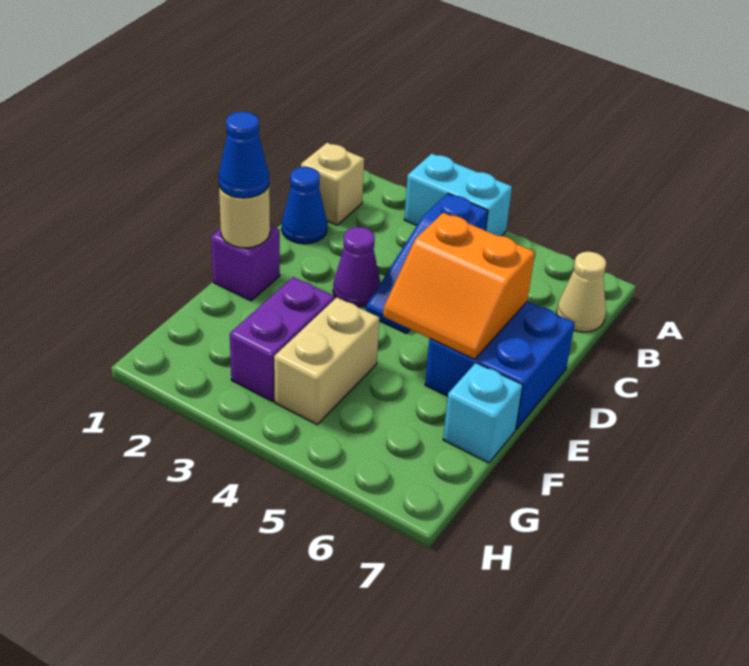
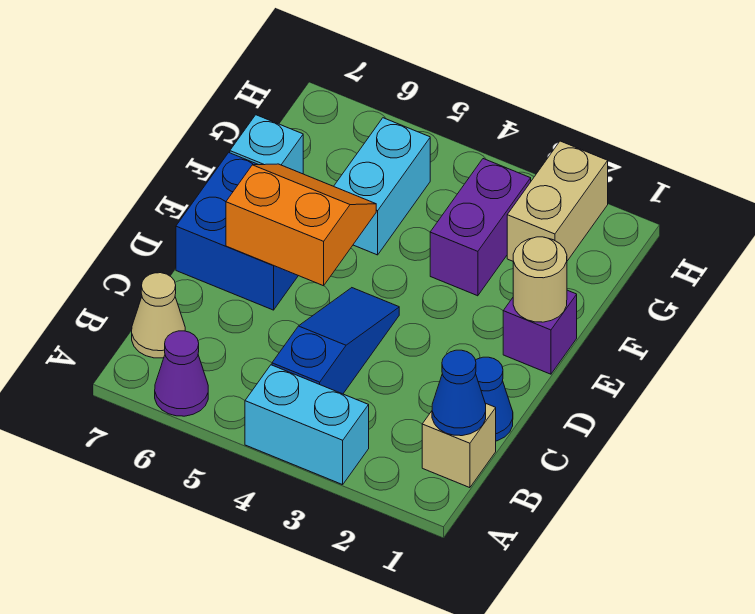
purple cone D3 level 1 -> purple cone A6 level 1
blue cone E1 level 3 -> blue cone B1 level 2
tan brick F4:G4 level 1 -> tan brick G2:H2 level 1
none -> cyan brick F5:G5 level 1

